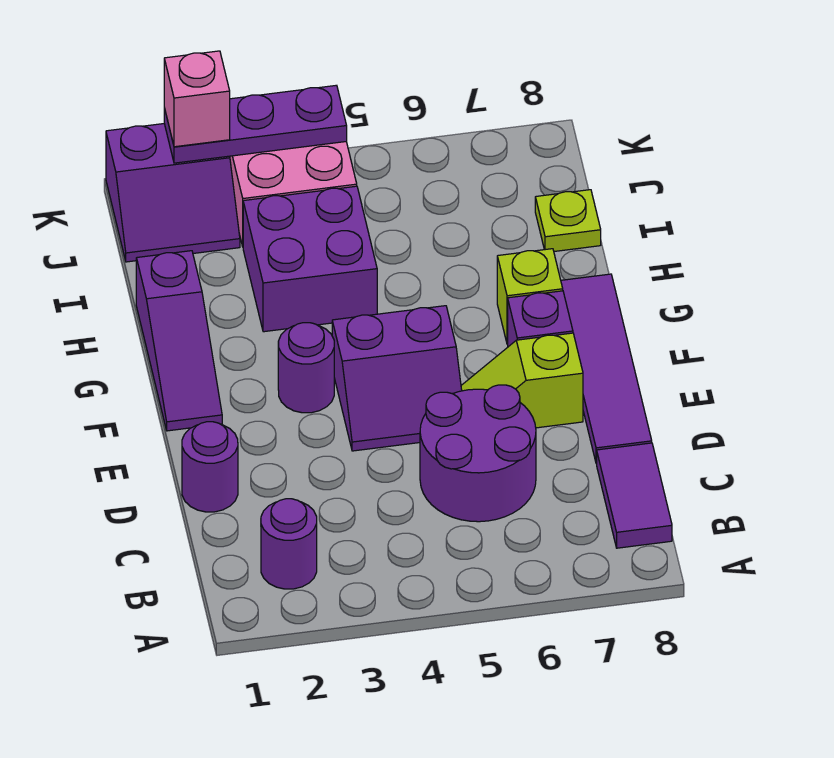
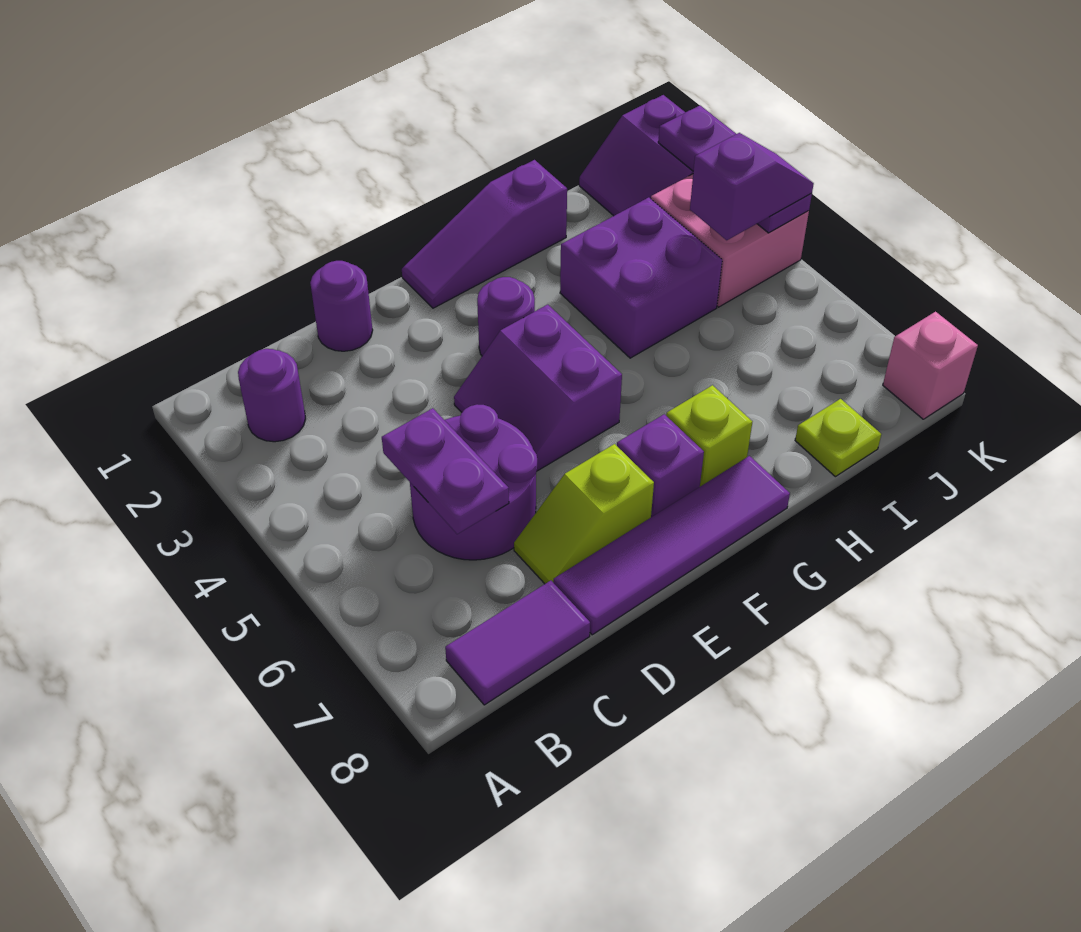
none -> purple plate C5:C6 level 2
lime slope E6:E7 level 1 top 7 -> lime slope D7:E7 level 1 top E
none -> purple slope J4:K4 level 3 top J
pink brick K2 level 3 -> pink brick K8 level 1

